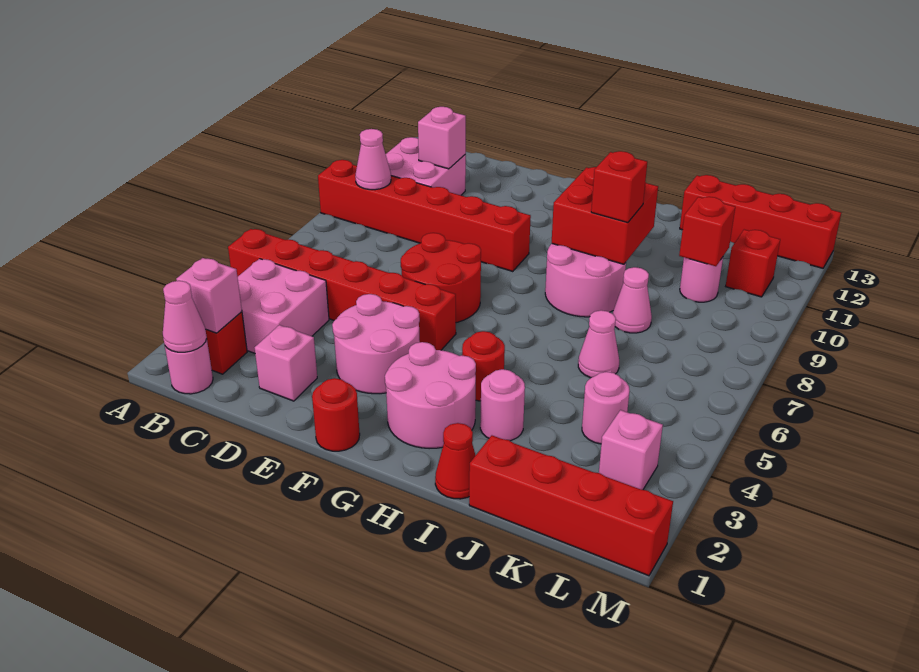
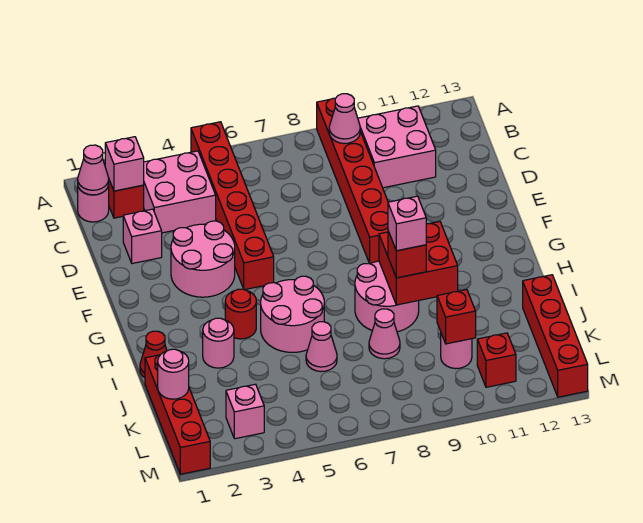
pink brick C11 level 2 -> pink brick I9 level 4
red round brick E6:F7 level 1 -> none
red round brick F1 level 1 -> none
pink round brick G2:H3 level 1 -> pink round brick H5:I6 level 1
pink round brick K4 level 1 -> pink round brick K1 level 2

